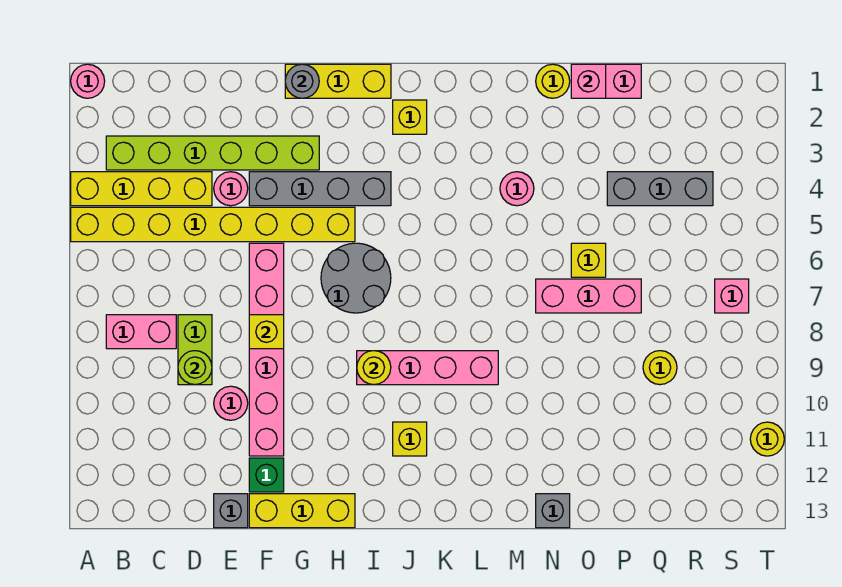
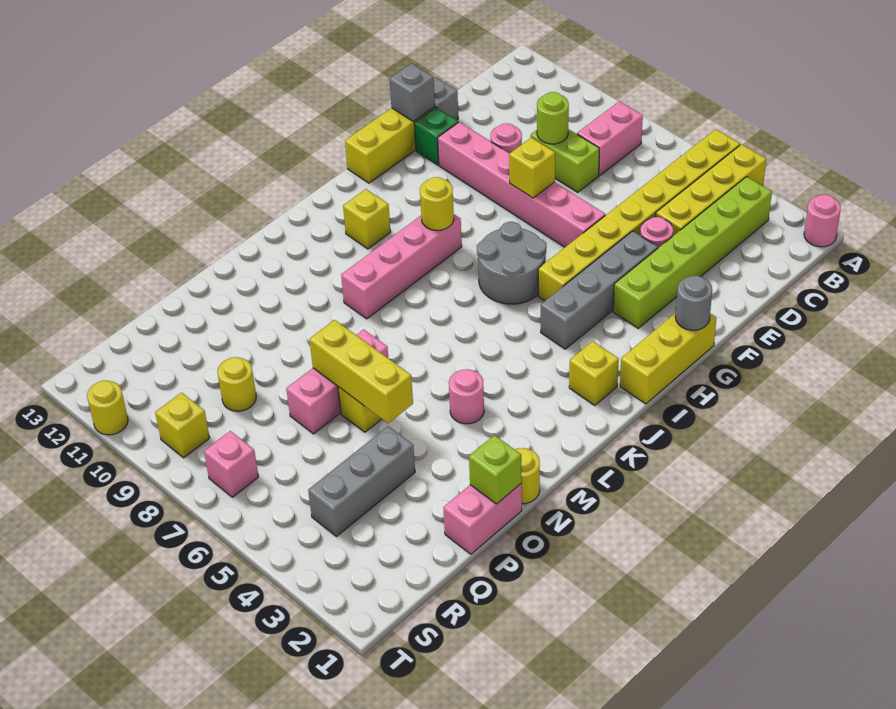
grey brick N13 level 1 -> grey brick F13 level 2
pink brick O1 level 2 -> lime brick O1 level 2
none -> yellow brick O5:O7 level 2
none -> yellow brick S9 level 1

